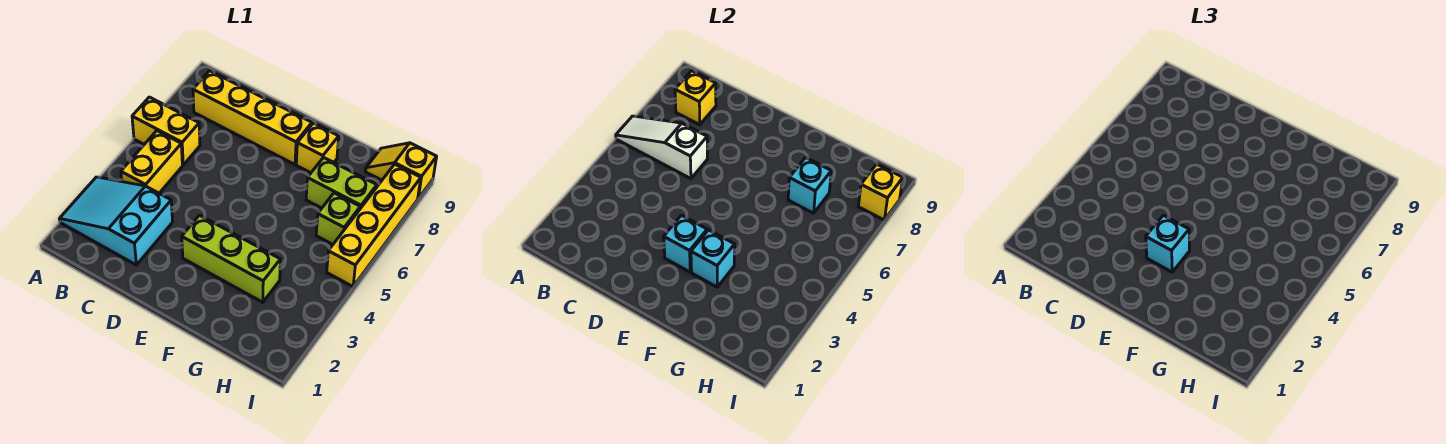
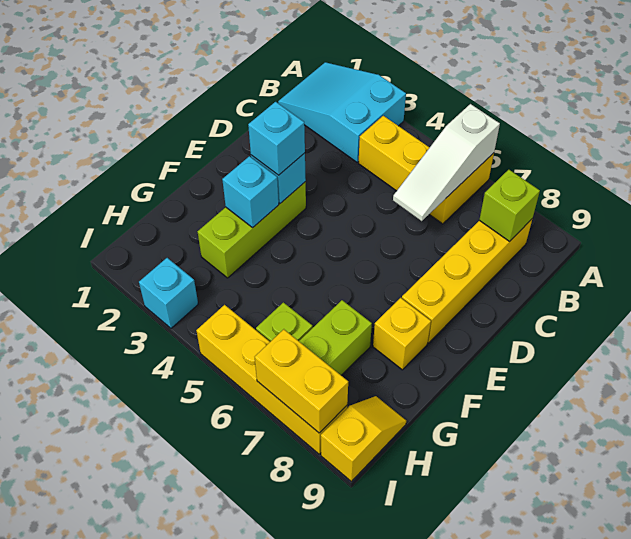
cyan slope A2:C3 level 1 top C -> cyan slope A1:B3 level 1 top 3
white slope A6:C6 level 2 top C -> white slope A6:C6 level 2 top A
yellow brick B8 level 2 -> lime brick B8 level 2
cyan brick G7 level 2 -> cyan brick I3 level 1
yellow brick I8 level 2 -> yellow brick I7:I8 level 2

